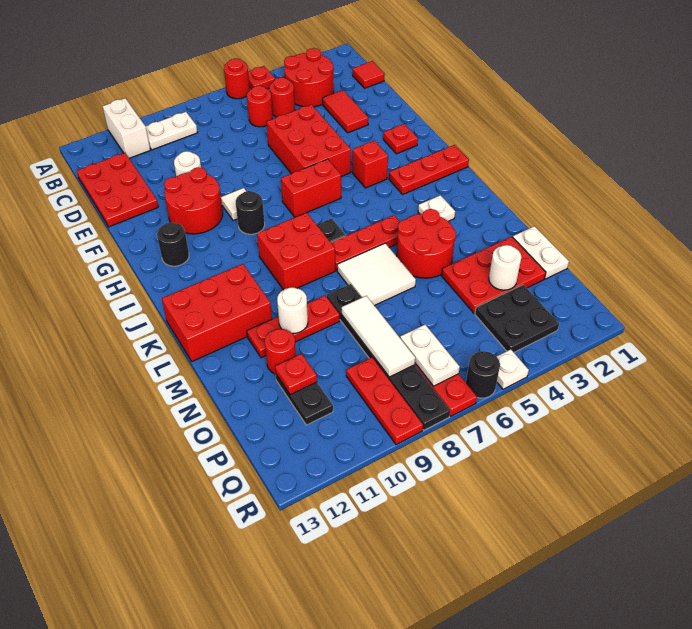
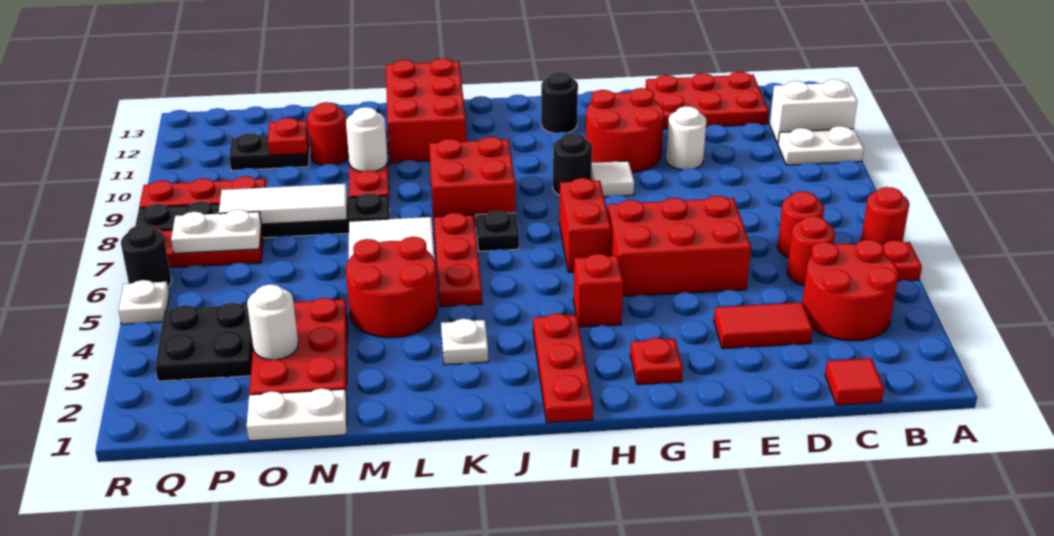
white plate B9:B10 level 1 -> white plate A10:B10 level 1

